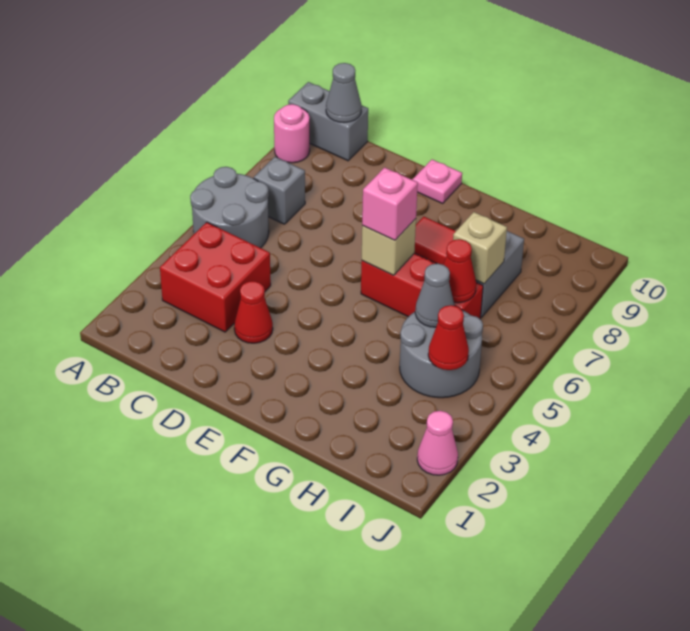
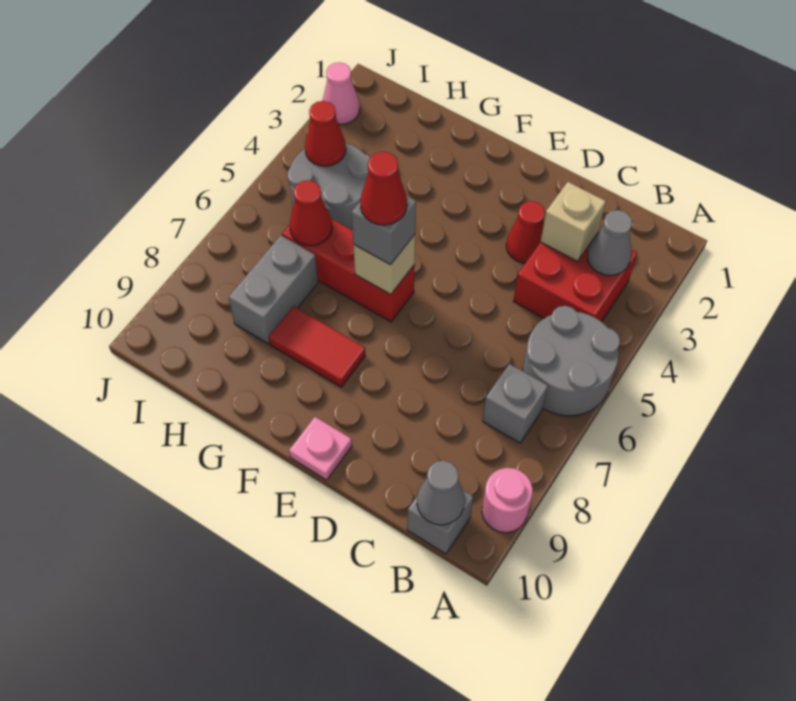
grey brick A10:B10 level 1 -> grey brick B10 level 1
pink brick F6 level 3 -> grey brick F6 level 3
none -> red cone F6 level 4
grey cone H5 level 2 -> grey cone B3 level 2
tan brick H7 level 2 -> tan brick C3 level 2

